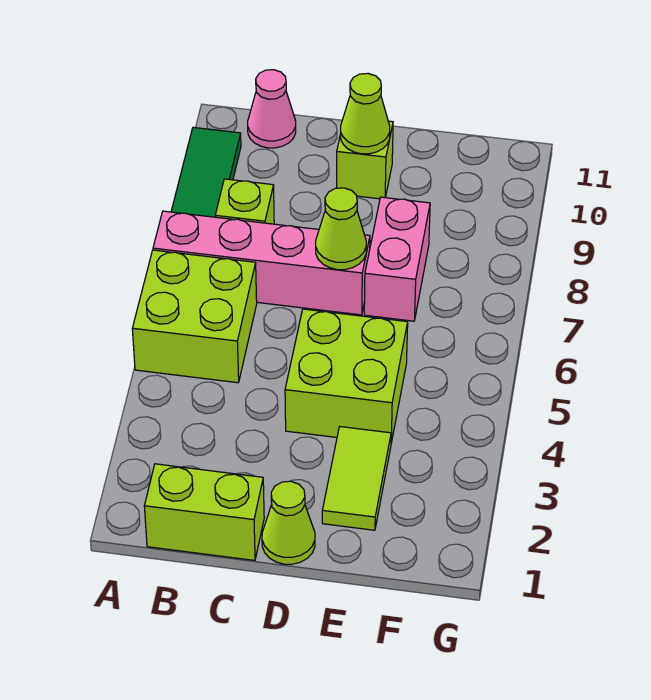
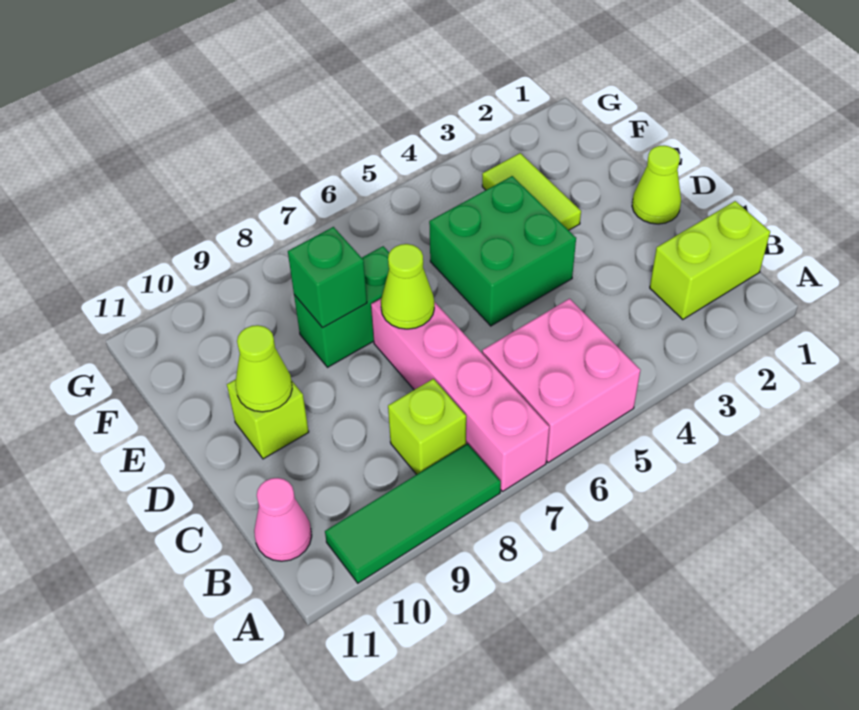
lime brick A5:B6 level 1 -> pink brick A5:B6 level 1
lime brick B1:C1 level 1 -> lime brick B1:B2 level 1
lime brick D4:E5 level 1 -> green brick D4:E5 level 1
lime tile E2:E3 level 1 -> lime tile E3:F3 level 1
pink brick E7:E8 level 1 -> green brick E7:E8 level 1
none -> green brick E8 level 2

